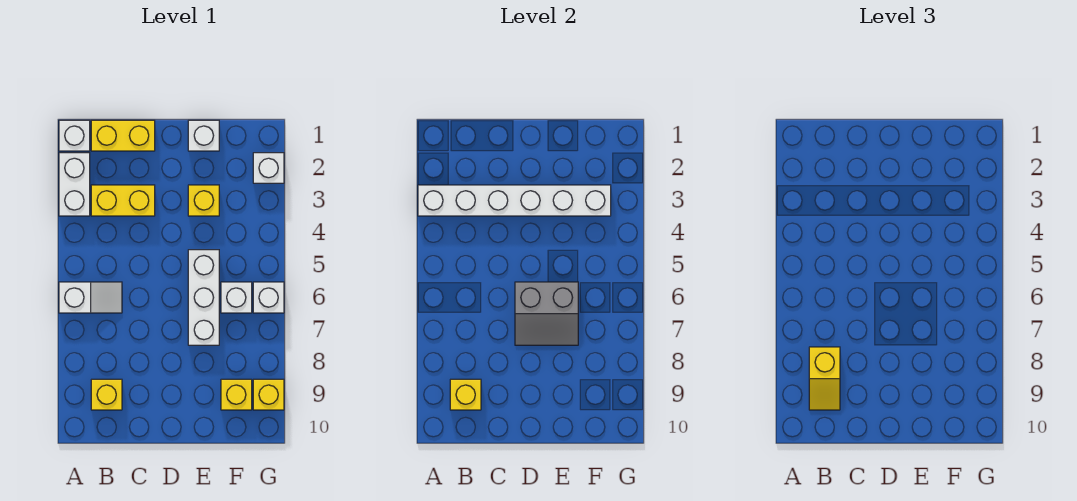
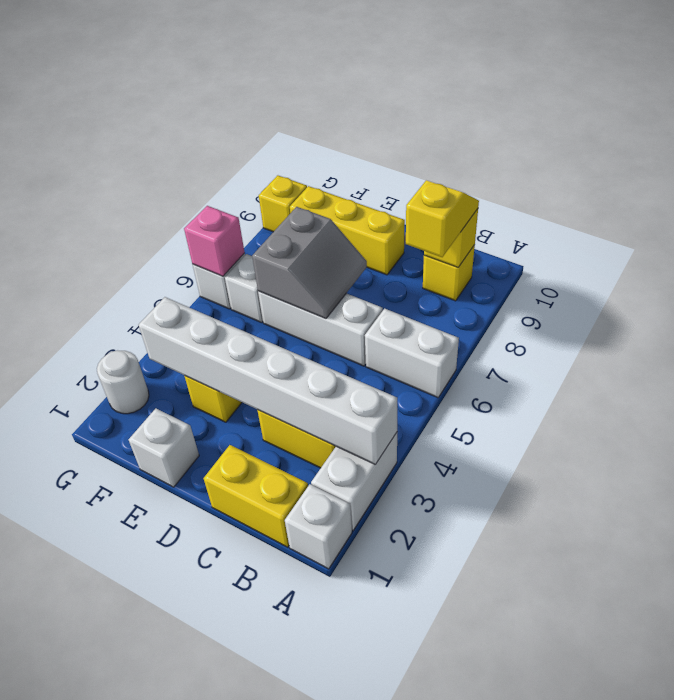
white slope A6:B6 level 1 top A -> white brick A6:B6 level 1
grey slope D6:E7 level 2 top 6 -> grey slope D6:E7 level 2 top E
white brick E5:E7 level 1 -> white brick C6:E6 level 1
yellow brick F9 level 1 -> yellow brick D9:F9 level 1
white brick G2 level 1 -> white round brick G2 level 1
none -> pink brick G6 level 2

